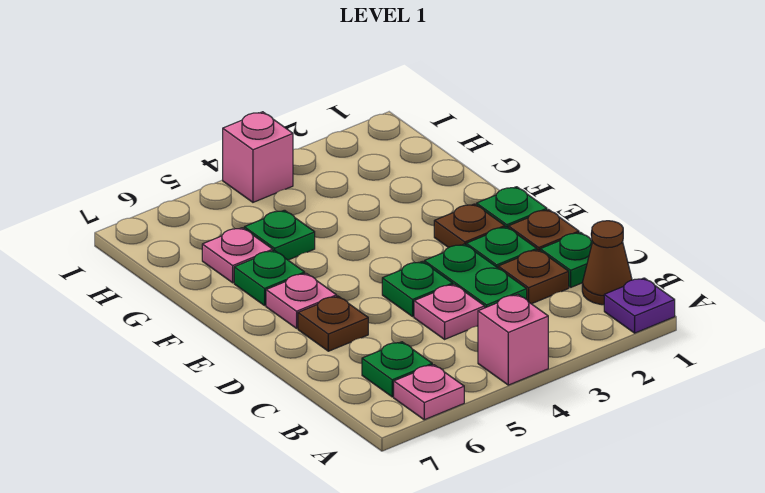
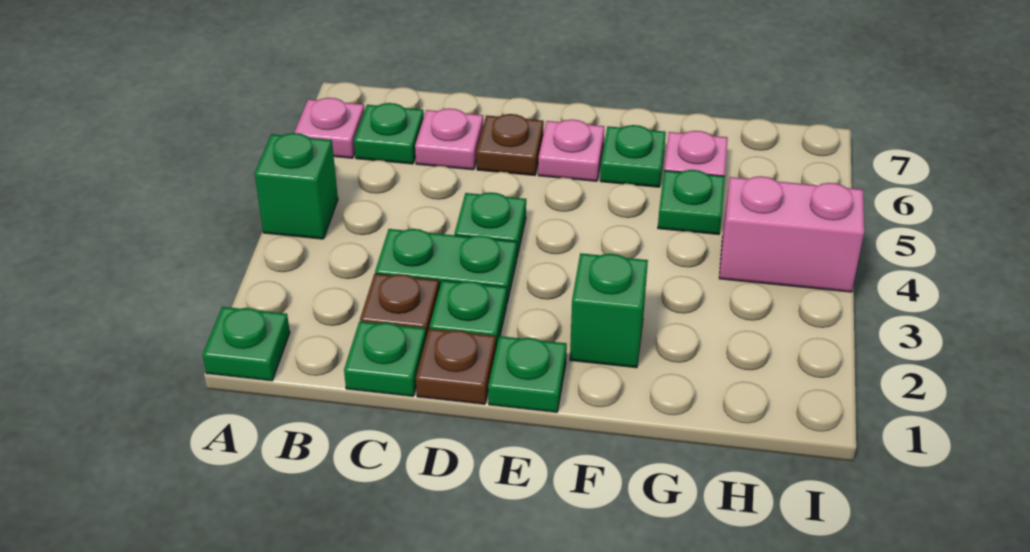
purple plate A1 level 1 -> green plate A1 level 1
pink brick A4 level 1 -> green brick A4 level 1
brown cone B1 level 1 -> none
pink plate C4 level 1 -> pink plate C6 level 1
brown plate E2 level 1 -> none
none -> green brick F2 level 1
pink brick I4 level 1 -> pink brick H4:I4 level 1

